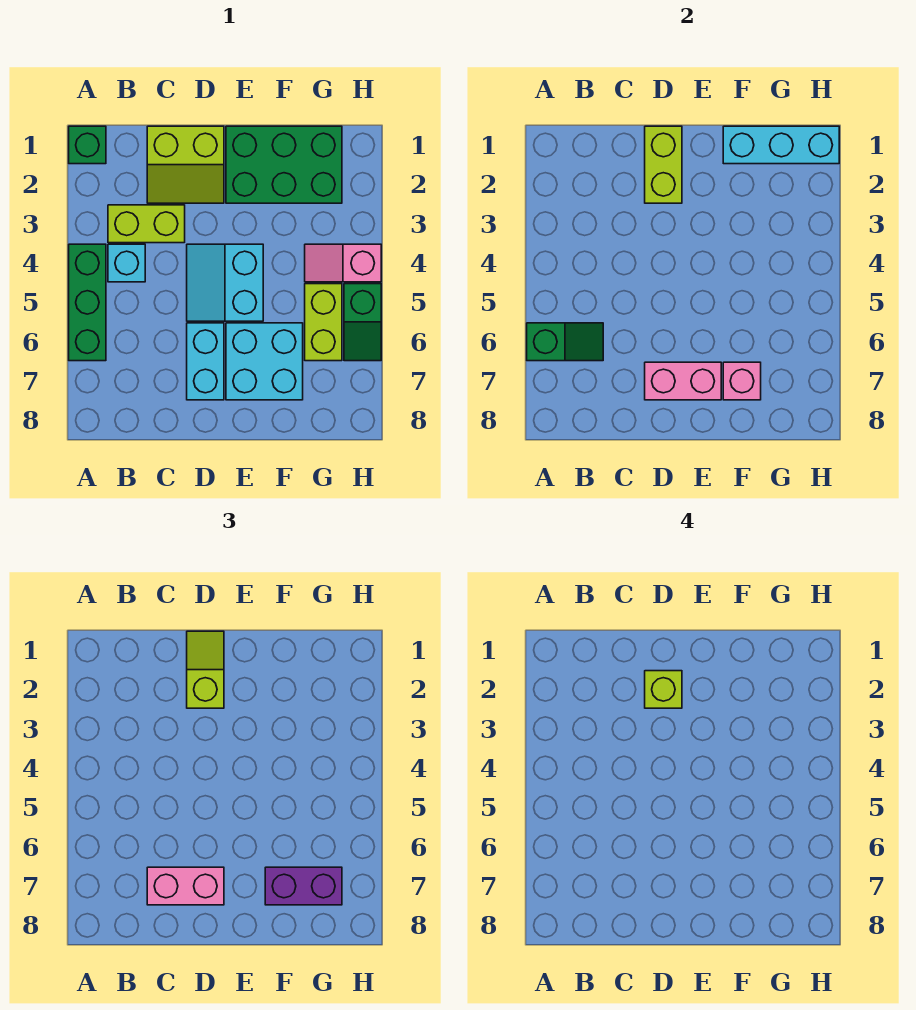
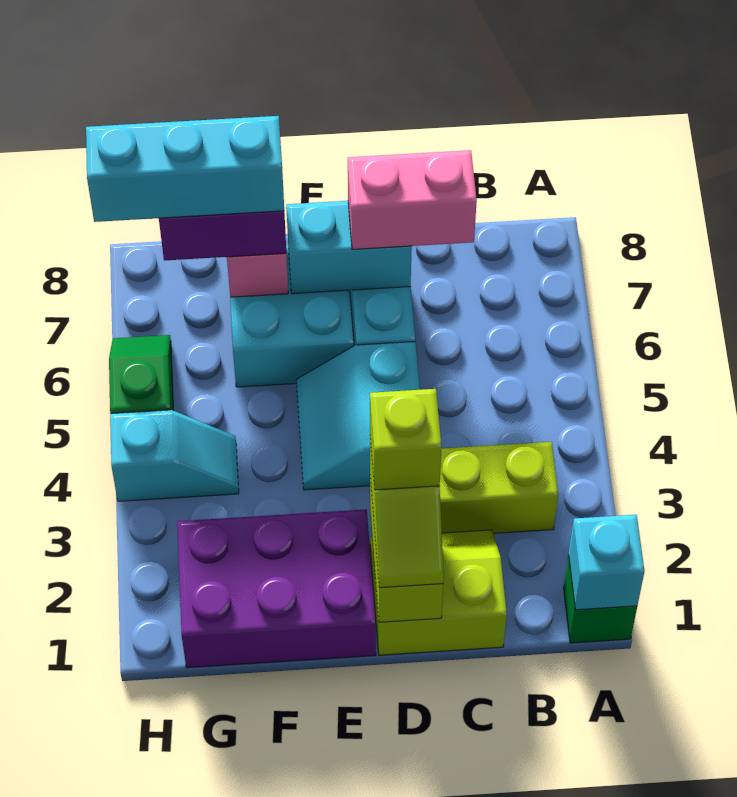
green brick A4:A6 level 1 -> none
green slope A6:B6 level 2 top A -> none
cyan brick B4 level 1 -> cyan brick A1 level 2
cyan slope D4:E5 level 1 top E -> cyan slope D4:E5 level 1 top D
pink brick D7:E7 level 2 -> cyan brick D7:E7 level 2
green brick E1:G2 level 1 -> purple brick E1:G2 level 1
cyan brick F1:H1 level 2 -> cyan brick F7:H7 level 4
pink slope G4:H4 level 1 top H -> cyan slope G4:H4 level 1 top H
lime brick G5:G6 level 1 -> none

